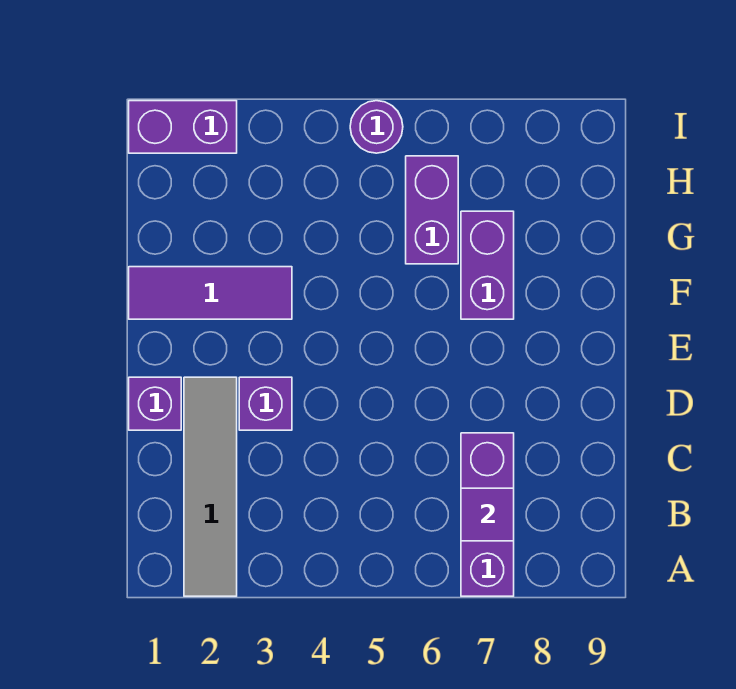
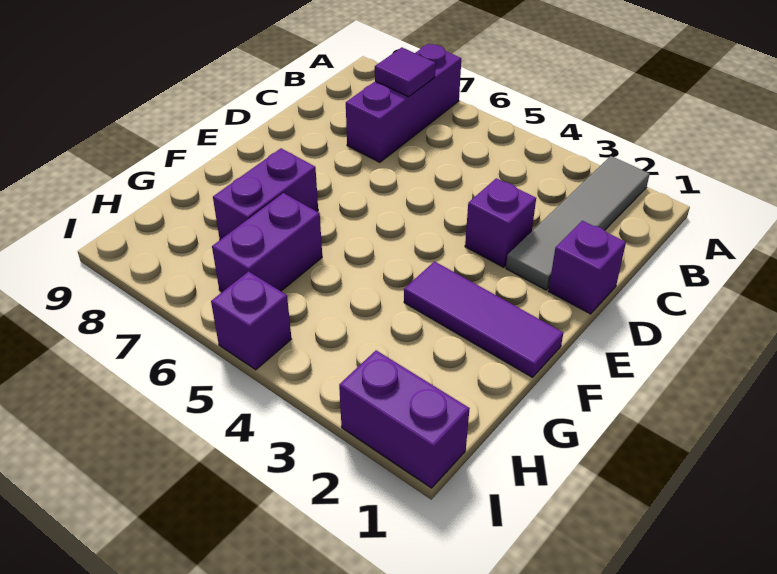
purple round brick I5 level 1 -> purple brick I5 level 1

